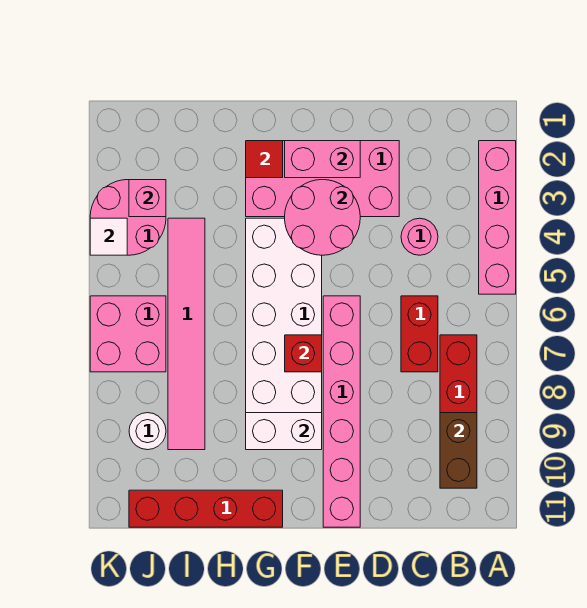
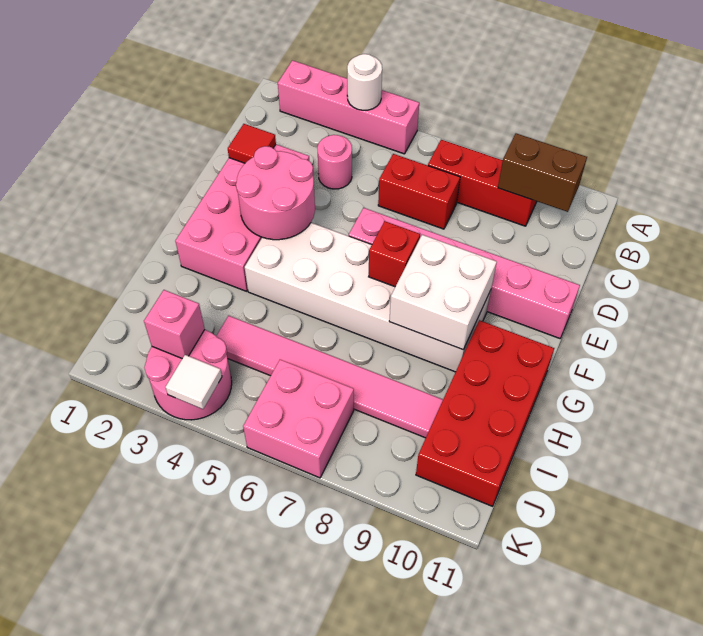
pink brick E2:F2 level 2 -> none
white brick F9:G9 level 2 -> white brick F8:G9 level 2
red tile G2 level 2 -> red tile D2 level 2
red brick G11:J11 level 1 -> red brick G10:J11 level 1
white round brick J9 level 1 -> white round brick A4 level 2

